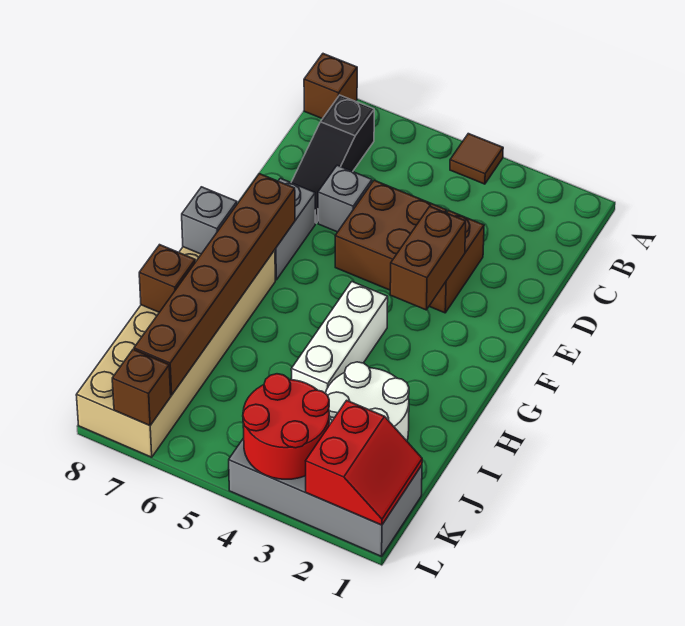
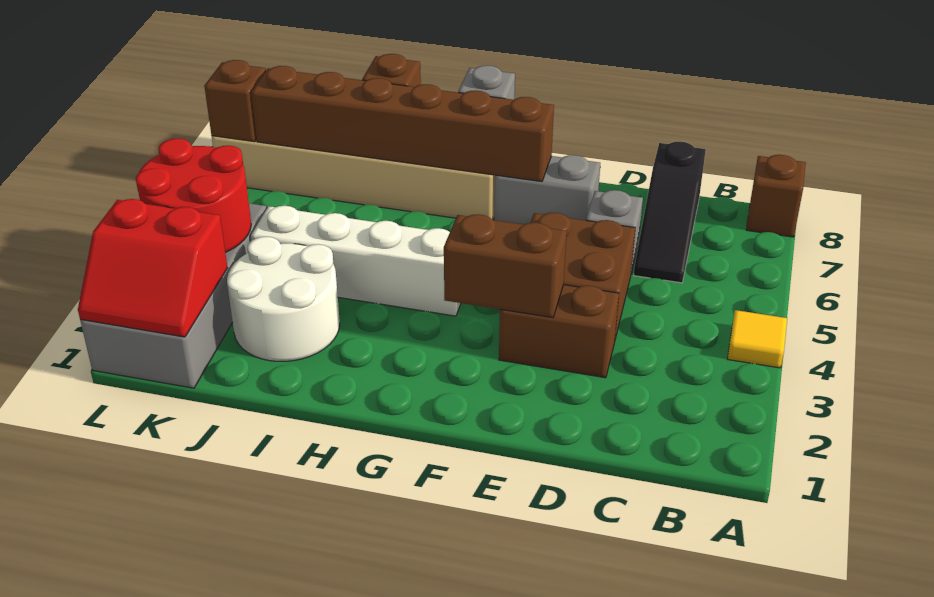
brown tile A4 level 1 -> yellow tile A4 level 1
black slope B7:D7 level 1 top B -> black slope C6:C8 level 1 top 8
white brick G4:I4 level 1 -> white brick G4:J4 level 1

